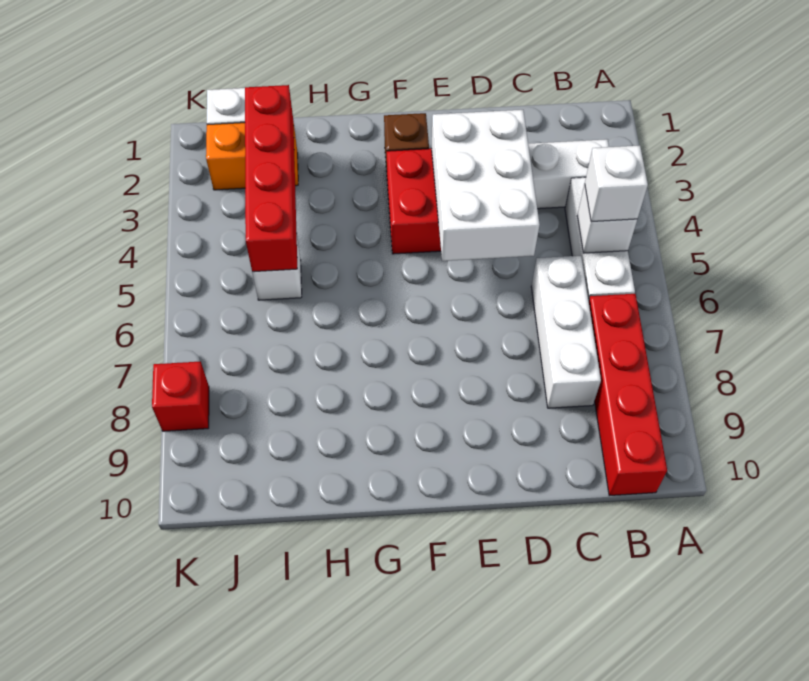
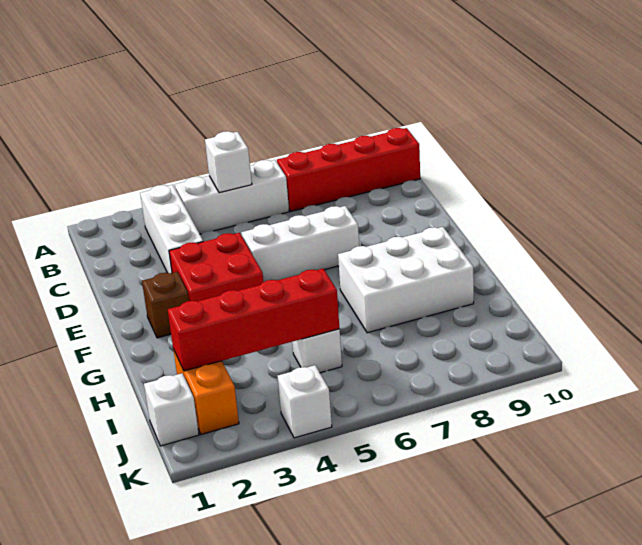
white brick B5 level 3 -> white brick K4 level 1
white brick C6:C8 level 1 -> white brick E5:E7 level 1
white brick D3:E5 level 2 -> white brick G7:H9 level 1
red brick K8 level 1 -> none

